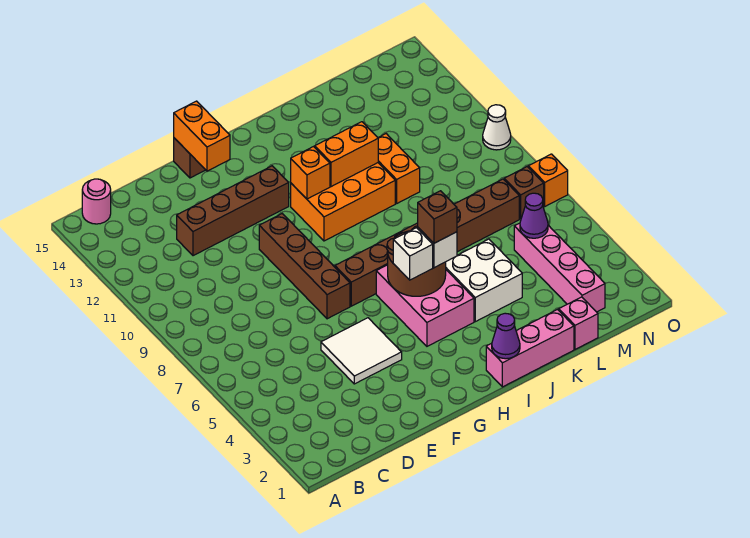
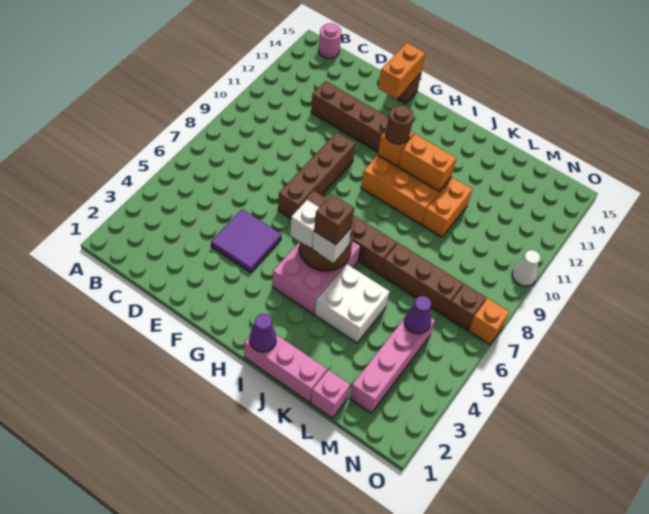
white tile E4:F5 level 1 -> purple tile E4:F5 level 1
none -> brown round brick H11 level 3

